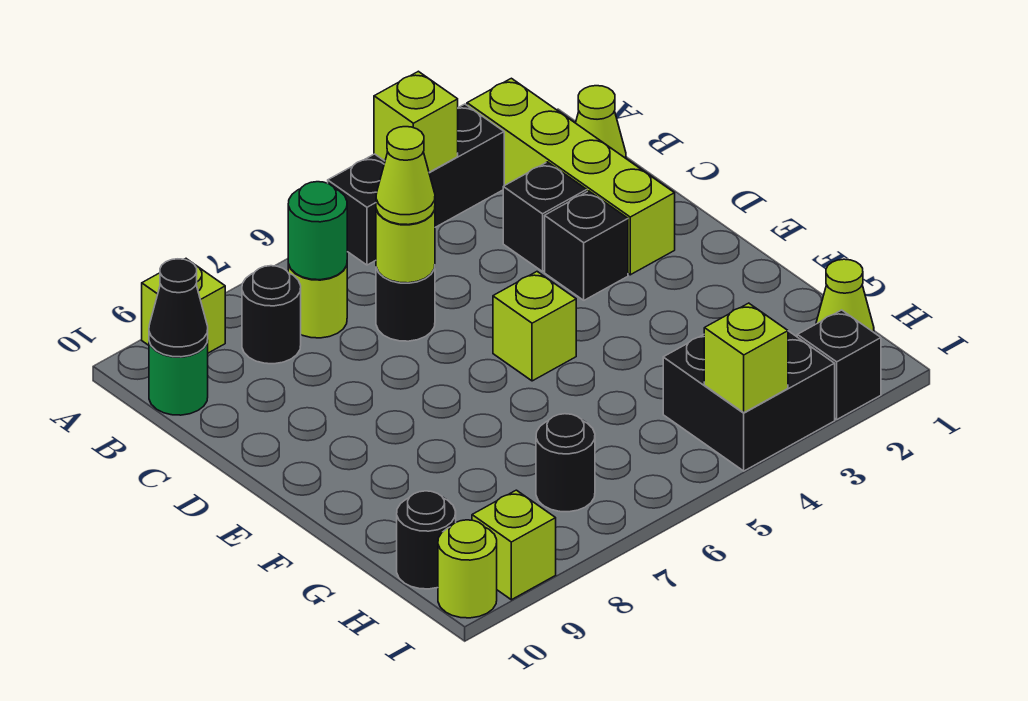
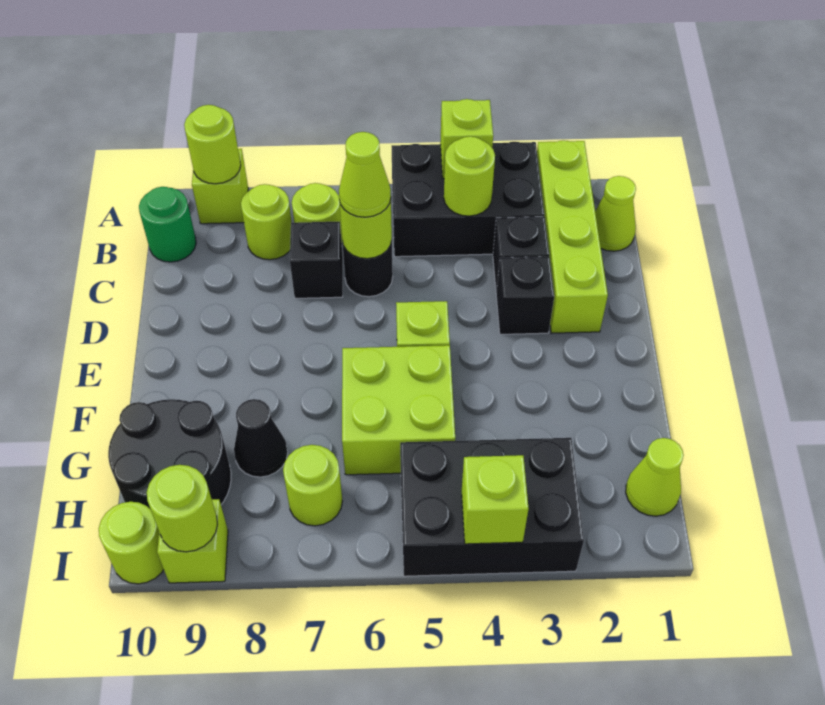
black brick A3:A5 level 1 -> black brick A3:B5 level 1
none -> lime round brick A9 level 2
none -> lime round brick B4 level 2
green round brick B7 level 2 -> none
black round brick B8 level 1 -> lime round brick B8 level 1
black cone B10 level 2 -> black cone G8 level 1
none -> lime brick F5:G6 level 1
black brick H3:I4 level 1 -> black brick H3:I5 level 1
black round brick H7 level 1 -> lime round brick H7 level 1
black round brick H10 level 1 -> black round brick G9:H10 level 1
black brick I2 level 1 -> black brick C7 level 1
none -> lime round brick I9 level 2

